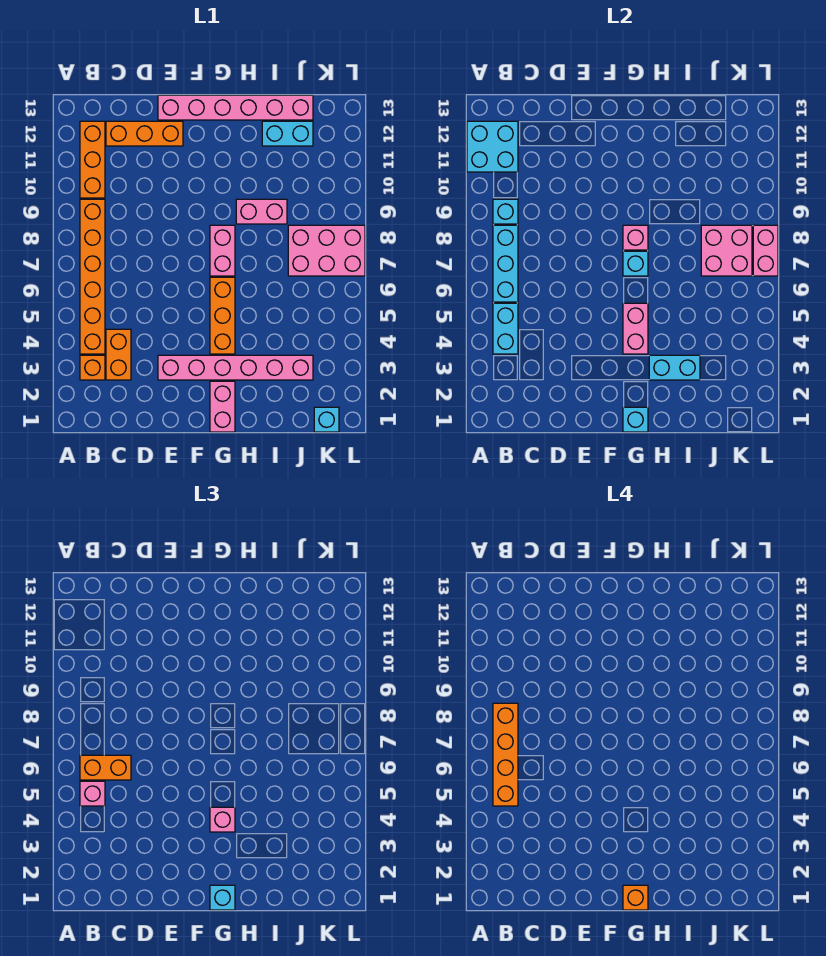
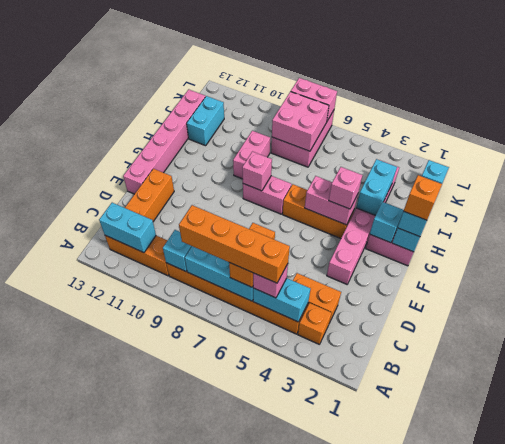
cyan brick A11:B12 level 2 -> cyan brick B11:B12 level 2
cyan brick G7 level 2 -> cyan brick G2 level 2

